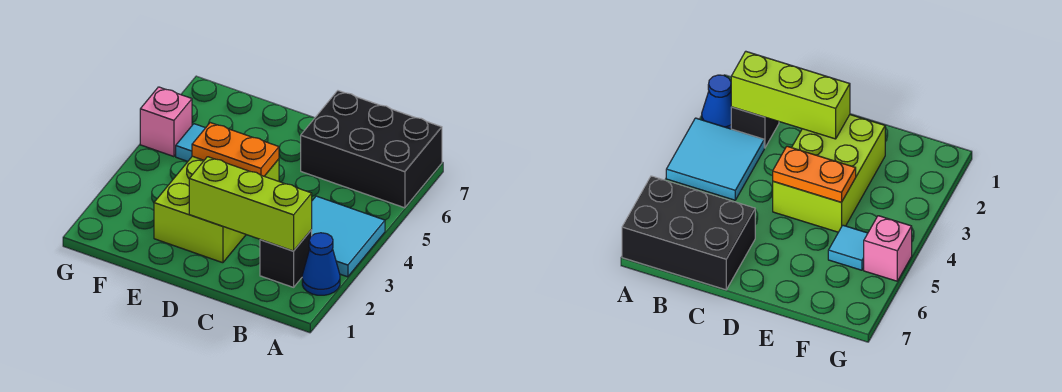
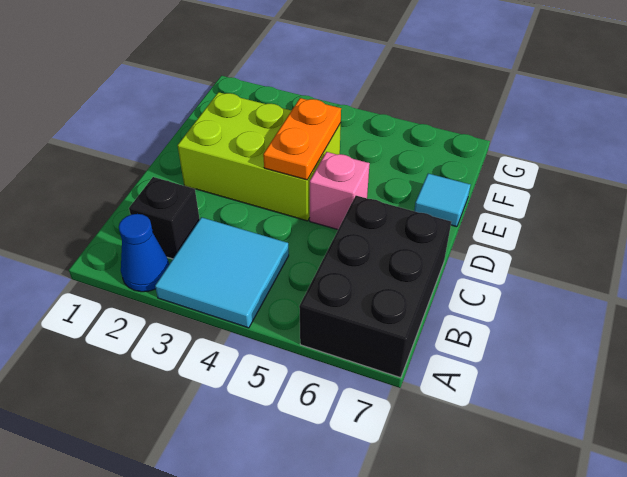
lime brick B2:D2 level 2 -> none
cyan tile F5 level 1 -> cyan tile E7 level 1
pink brick G5 level 1 -> pink brick D5 level 1

